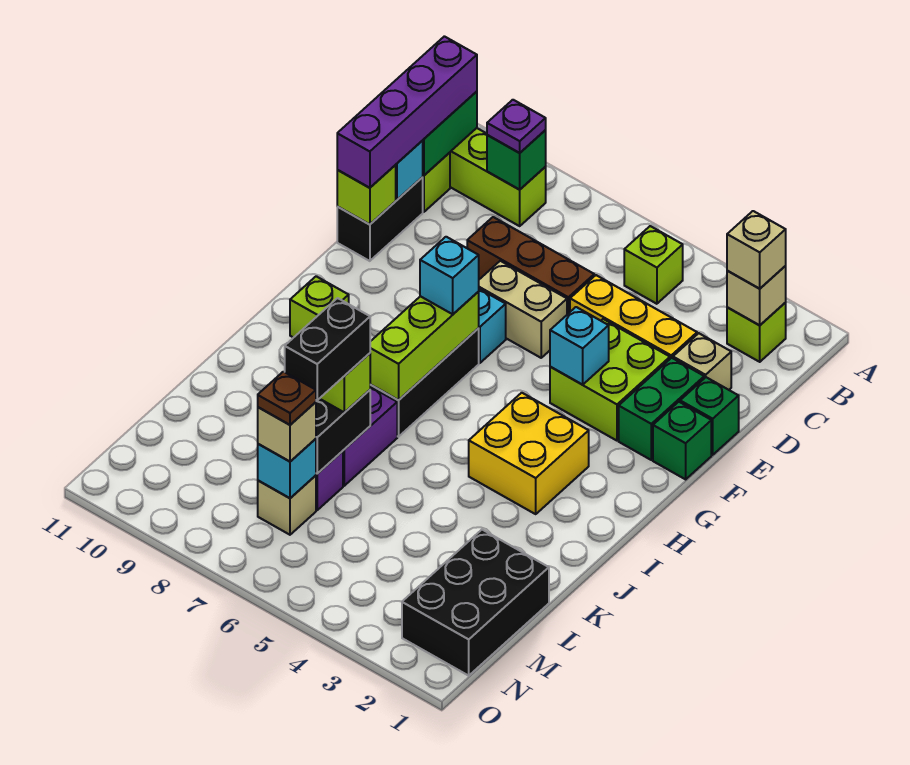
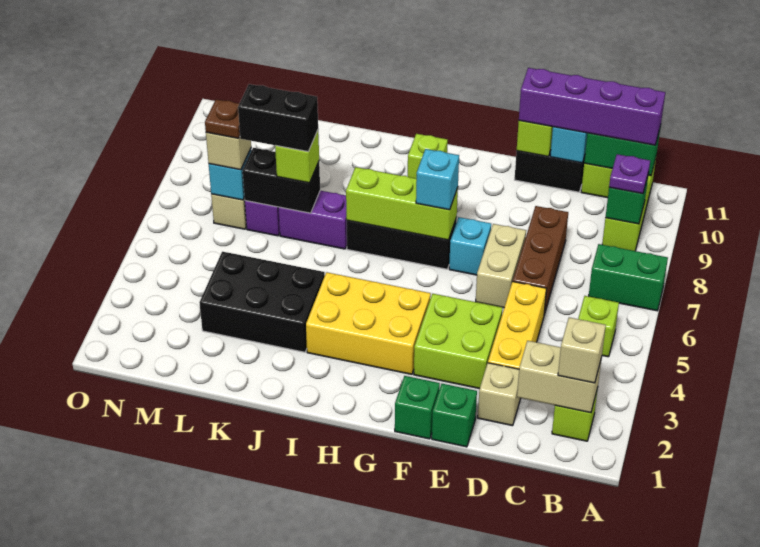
tan brick B2 level 2 -> tan brick B2:C2 level 2
green brick E2:F2 level 1 -> green brick A7:B7 level 1
cyan brick F4 level 2 -> none
yellow brick H3:I4 level 1 -> yellow brick G3:I4 level 1
black brick L1:N2 level 1 -> black brick J3:L4 level 1

